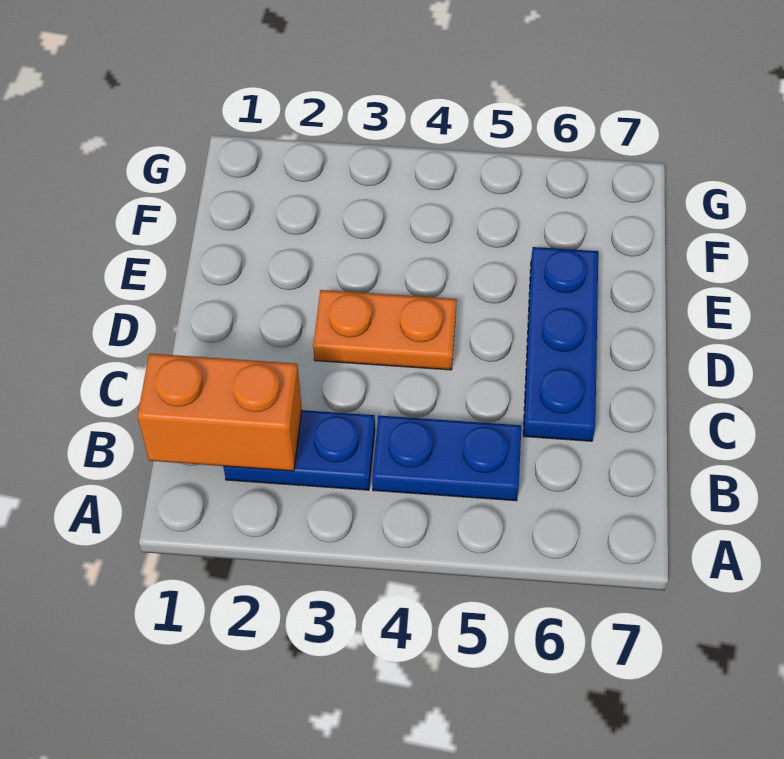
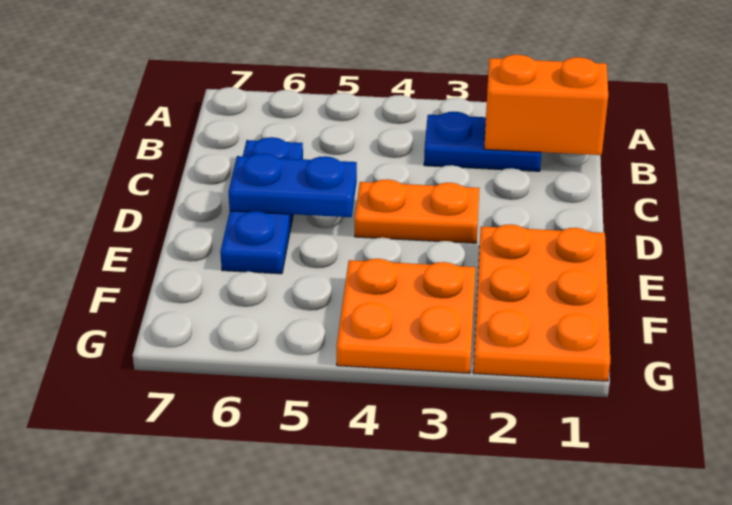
blue plate B4:B5 level 1 -> blue plate D5:D6 level 2
none -> orange plate E1:G2 level 1
none -> orange plate F3:G4 level 1

